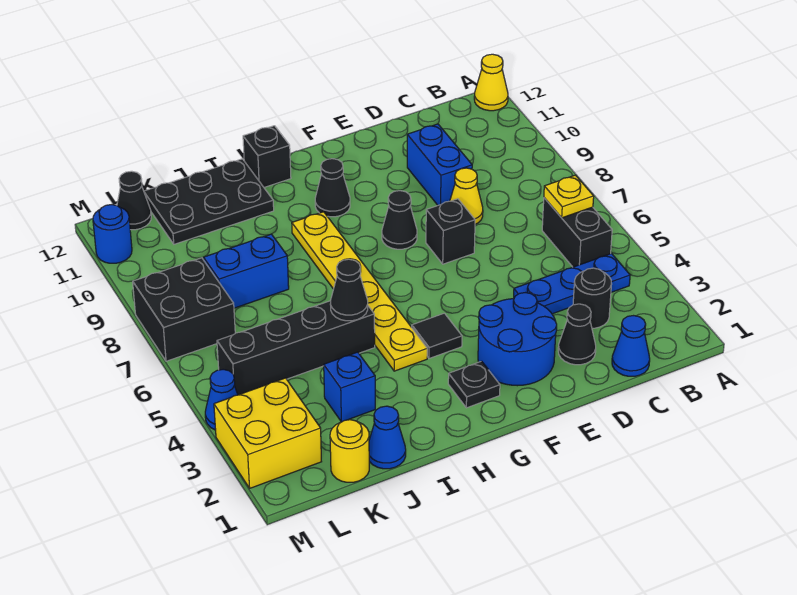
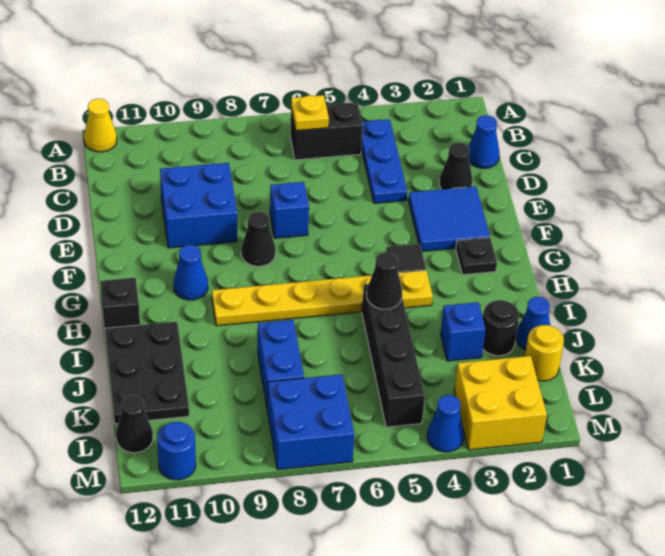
black round brick C3 level 1 -> black round brick J2 level 1
yellow cone D8 level 1 -> none
blue brick D9:D10 level 1 -> blue brick D9:E10 level 1
blue round brick E2:F3 level 1 -> blue tile E2:F3 level 1
black brick E7 level 1 -> blue brick E7 level 1
black cone G10 level 1 -> blue cone G10 level 1
black brick L7:M8 level 1 -> blue brick L7:M8 level 1

